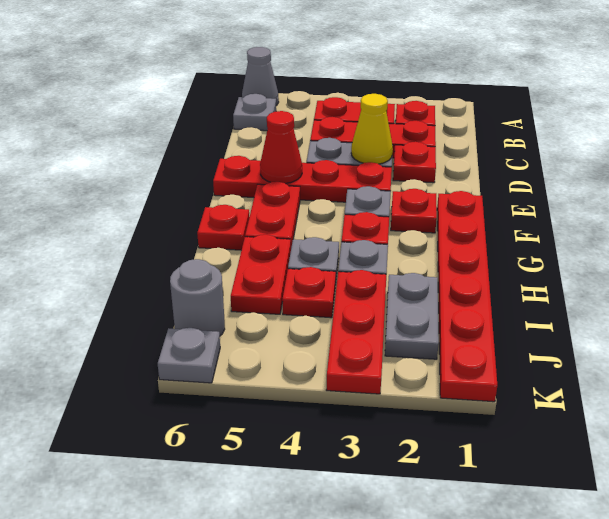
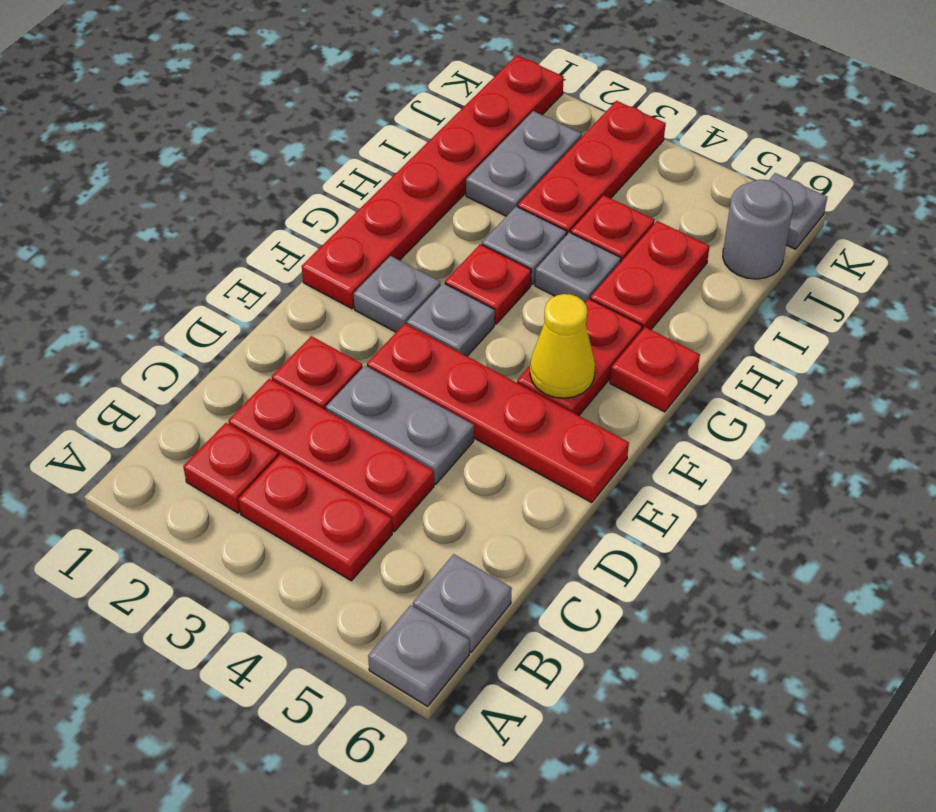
grey cone A6 level 1 -> grey plate A6 level 1
yellow cone D3 level 2 -> yellow cone F5 level 2
red cone E5 level 2 -> none
red plate F2 level 1 -> grey plate F2 level 1

